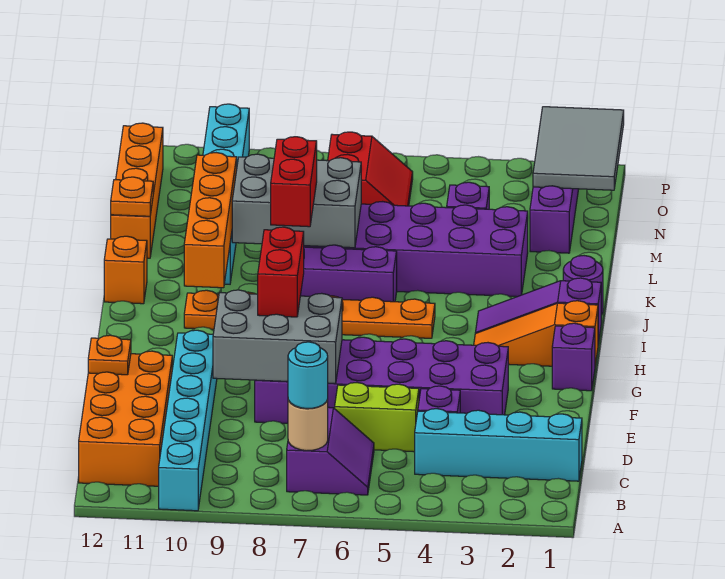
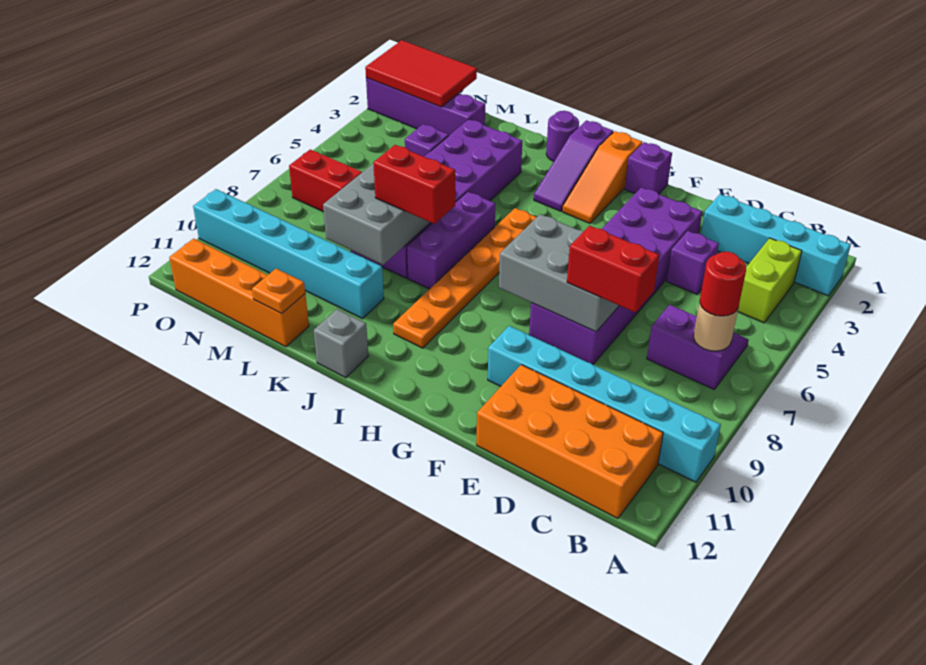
cyan round brick B7 level 3 -> red round brick B7 level 3
cyan brick C1:C4 level 1 -> cyan brick A2:D2 level 1
lime brick D5:D6 level 1 -> lime brick B3:B4 level 1
grey brick E7:F9 level 2 -> grey brick E7:G8 level 2
orange plate E12 level 2 -> none
red brick F8:G8 level 3 -> red brick D8:E8 level 3
orange brick I10:L10 level 2 -> none
orange brick J12 level 1 -> grey brick J12 level 1
grey tile N1:P2 level 2 -> red tile N1:P2 level 2

